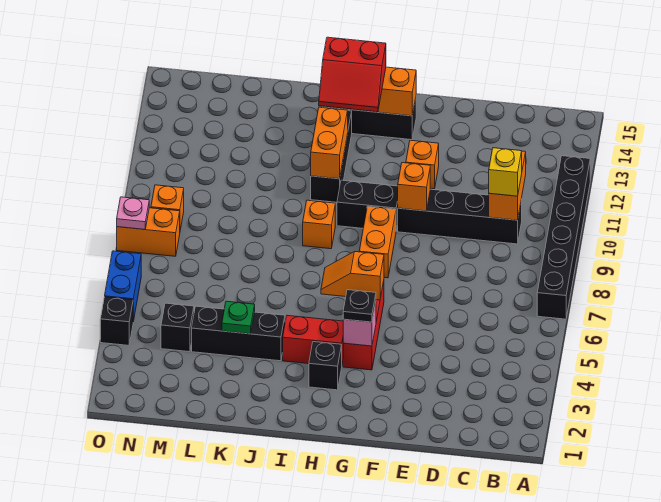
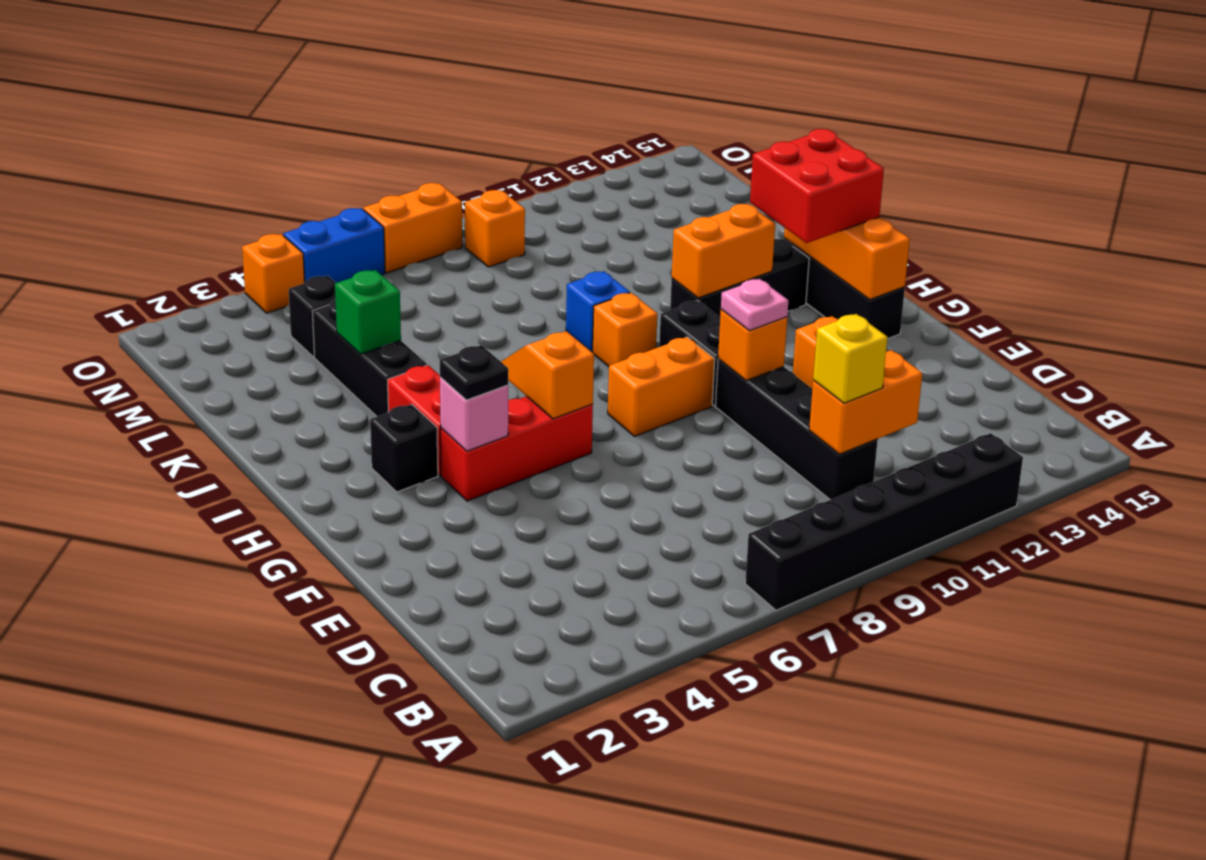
red slope H13:I14 level 3 top 14 -> red brick H13:I14 level 3
none -> blue brick J9 level 1
green plate K4 level 2 -> green brick K4 level 2
orange brick N8:O8 level 1 -> orange brick O7:O8 level 1
black brick O4 level 1 -> orange brick O4 level 1
pink plate O8 level 2 -> pink plate F10 level 3

